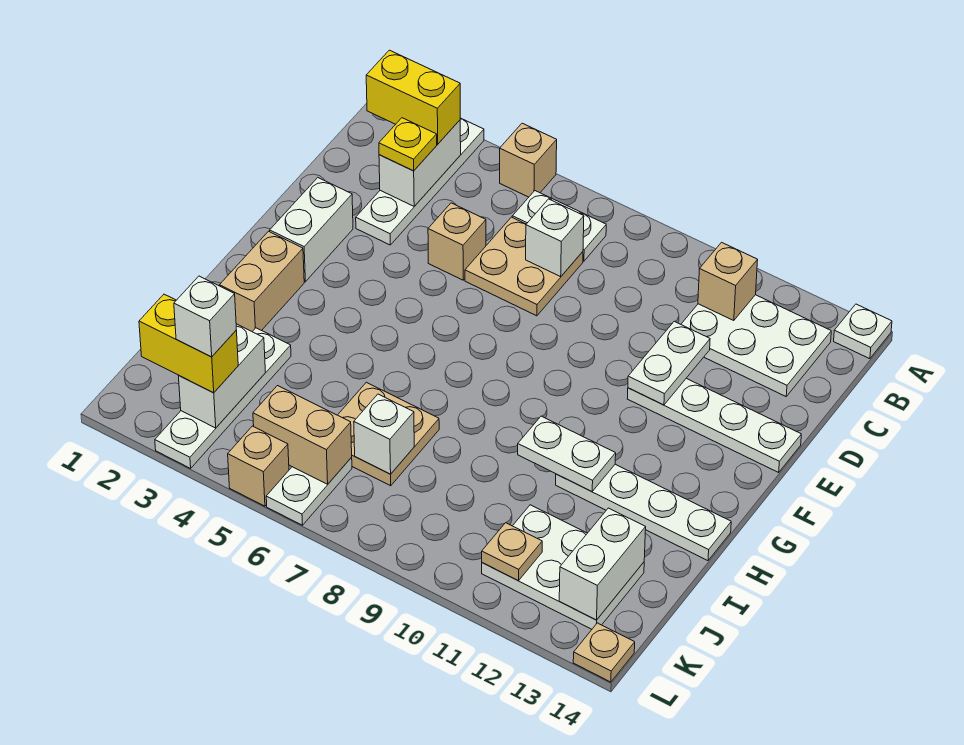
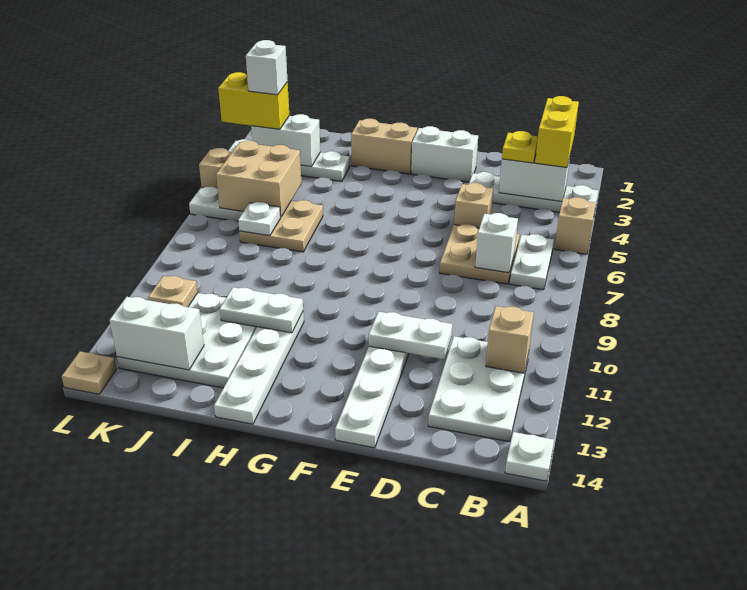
white plate H10:H11 level 2 -> white plate H11:I11 level 2
white brick J7 level 2 -> white plate J7 level 2
white plate J11:K13 level 1 -> white plate I11:K13 level 1
yellow brick K2:K3 level 3 -> yellow brick K3:L3 level 3
tan brick K5:K6 level 2 -> tan brick J5:K6 level 2

